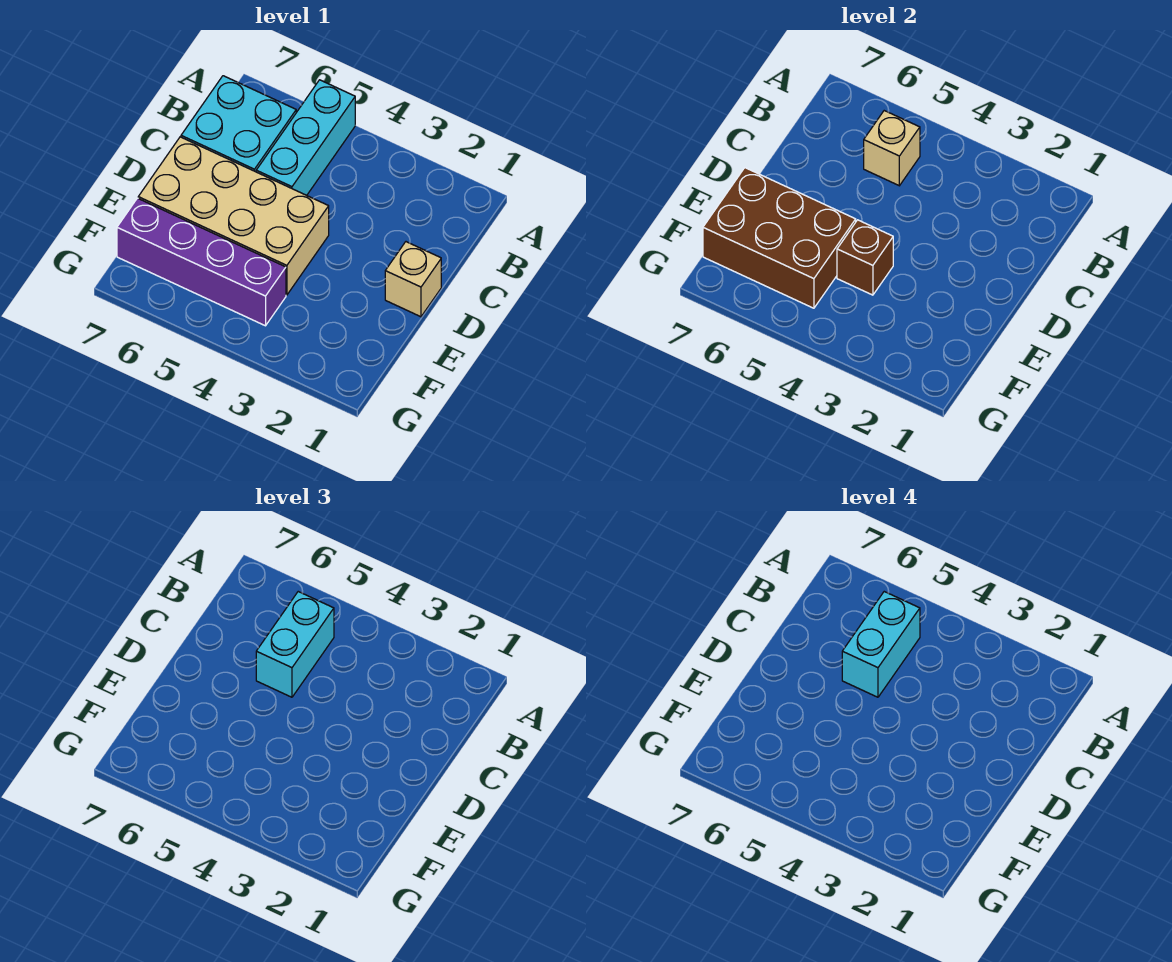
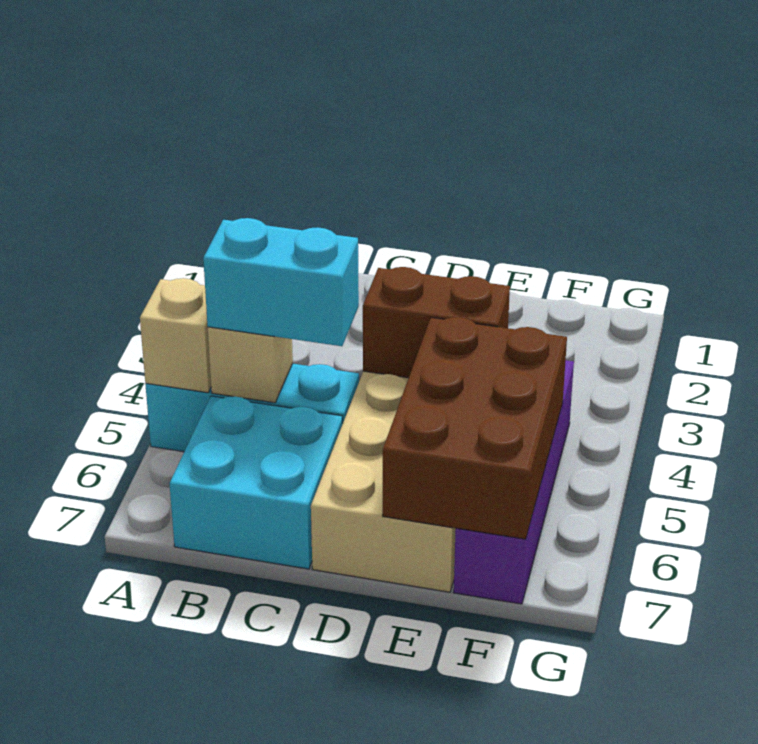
cyan brick B5:C5 level 4 -> none
tan brick D1 level 1 -> tan brick A5 level 2
brown brick E4 level 2 -> brown brick D4:E4 level 2

